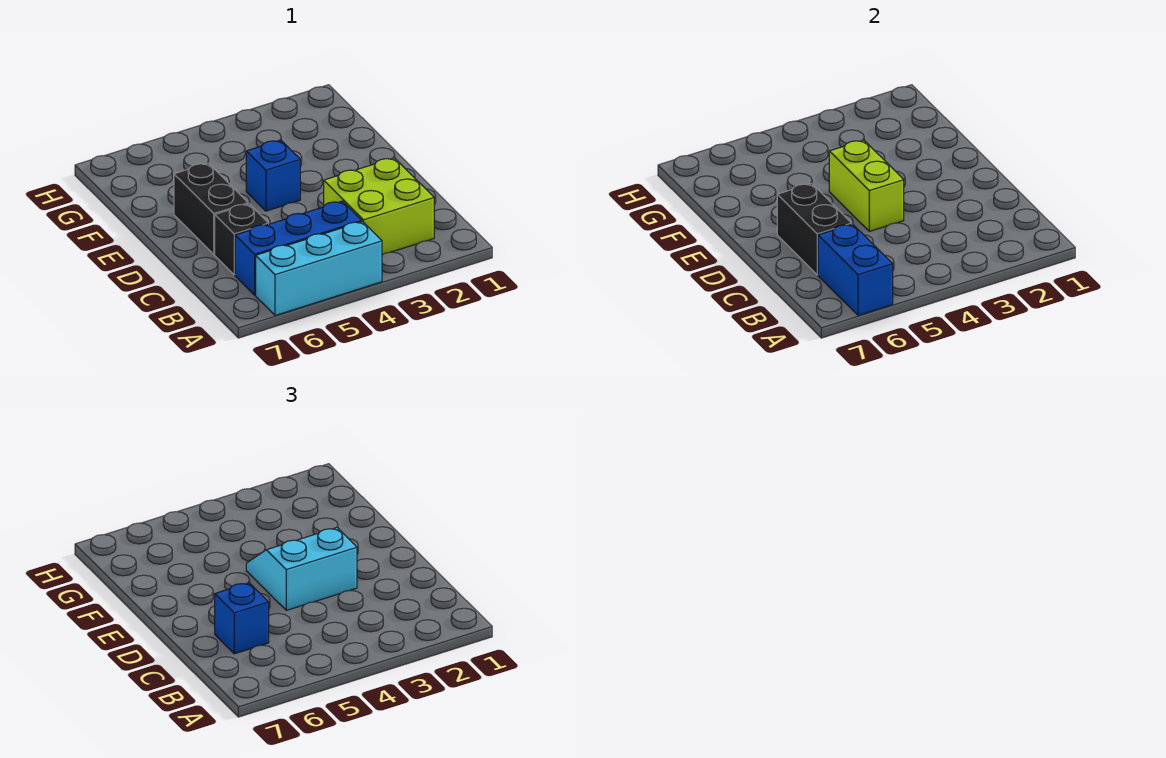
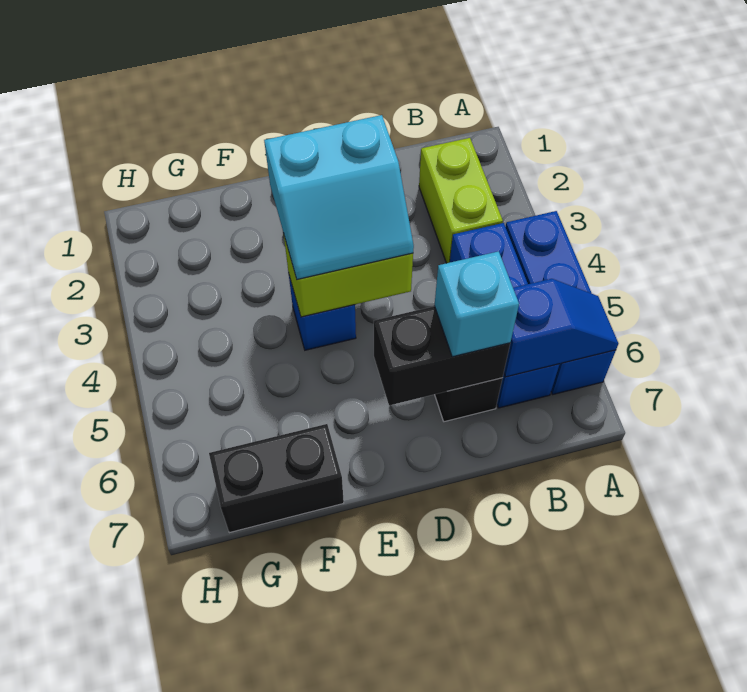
cyan brick A4:A6 level 1 -> blue brick A4:A6 level 1
blue brick A6:B6 level 2 -> blue slope A6:B6 level 2 top B
lime brick B2:C3 level 1 -> lime brick B2:B3 level 1
blue brick C6 level 3 -> cyan brick C6 level 3
cyan slope D3:E4 level 3 top D -> cyan slope D3:E4 level 3 top 3
black brick D6:E6 level 1 -> black brick F7:G7 level 1

